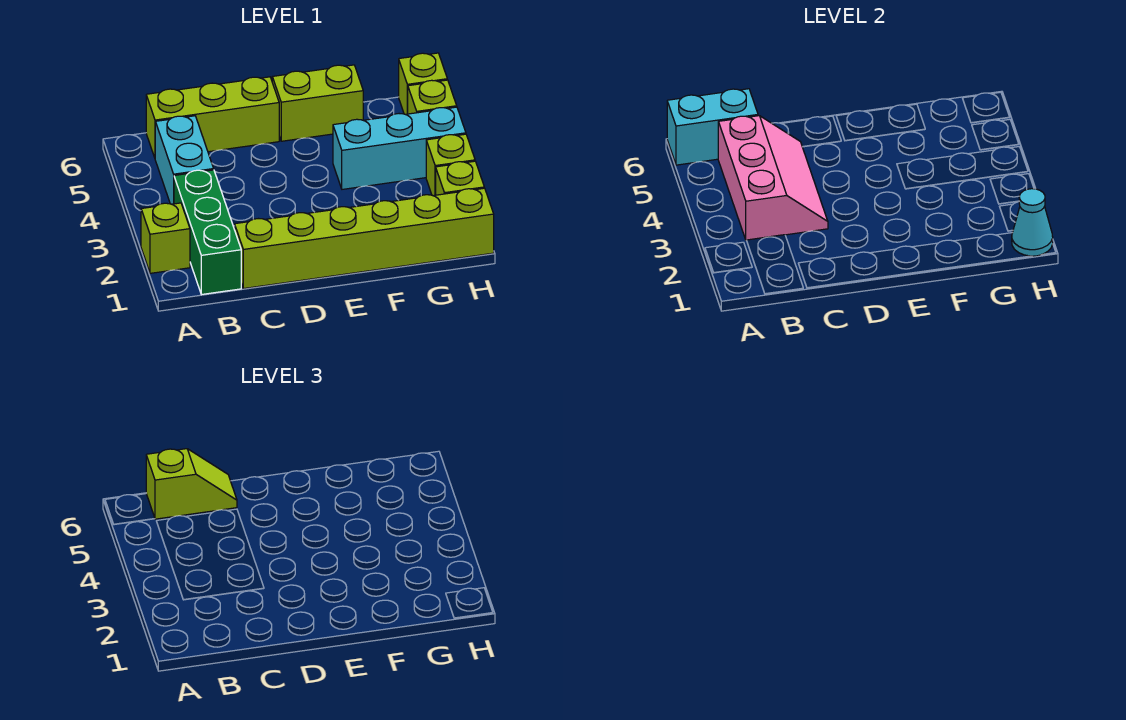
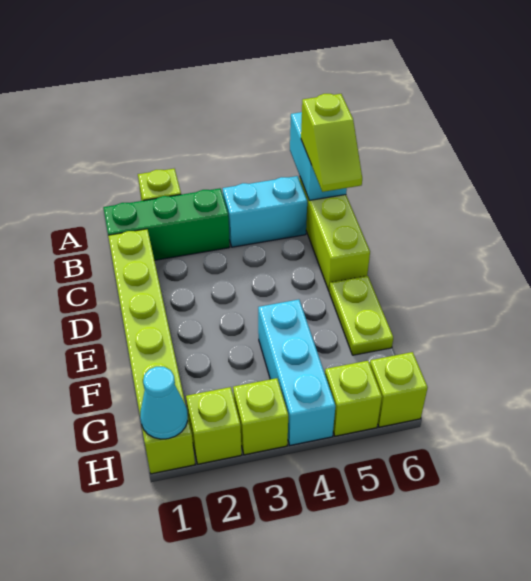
pink slope B3:C5 level 2 top B -> none
lime brick E6:F6 level 1 -> lime plate E6:F6 level 1

